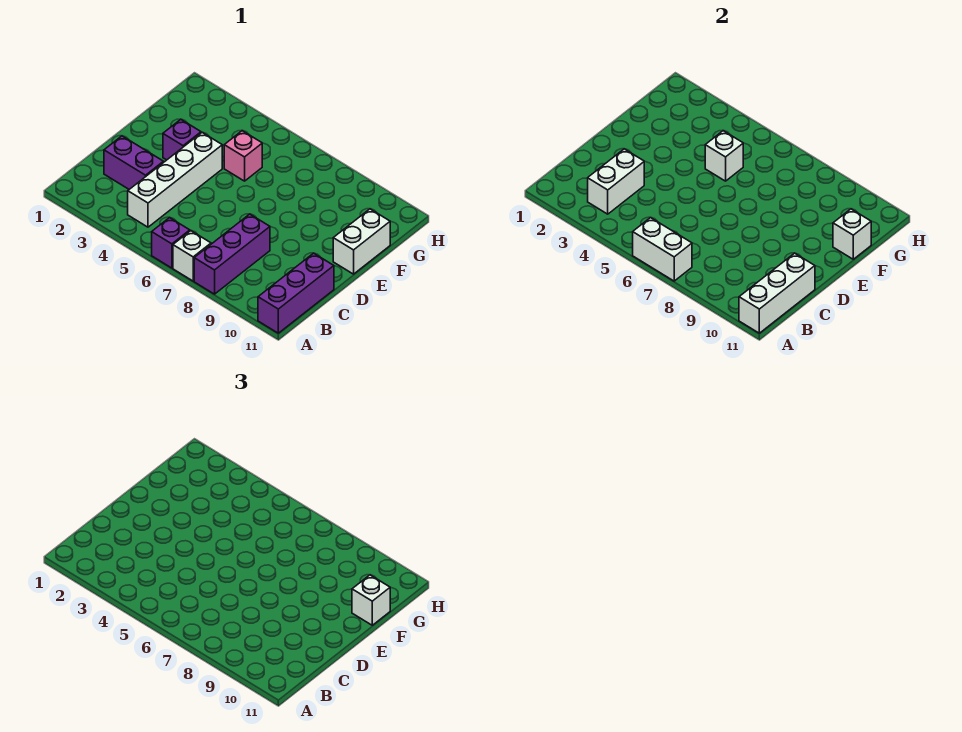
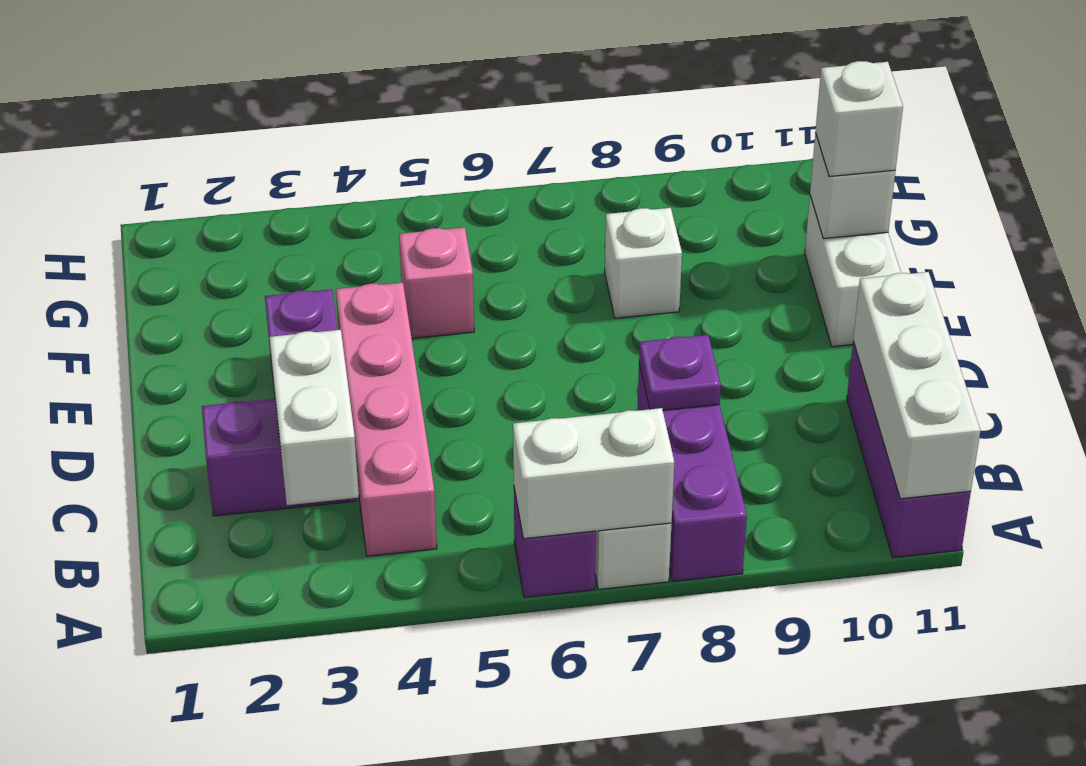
white brick B4:E4 level 1 -> pink brick B4:E4 level 1
none -> purple plate C8 level 2
white brick F5 level 2 -> white brick F8 level 1

